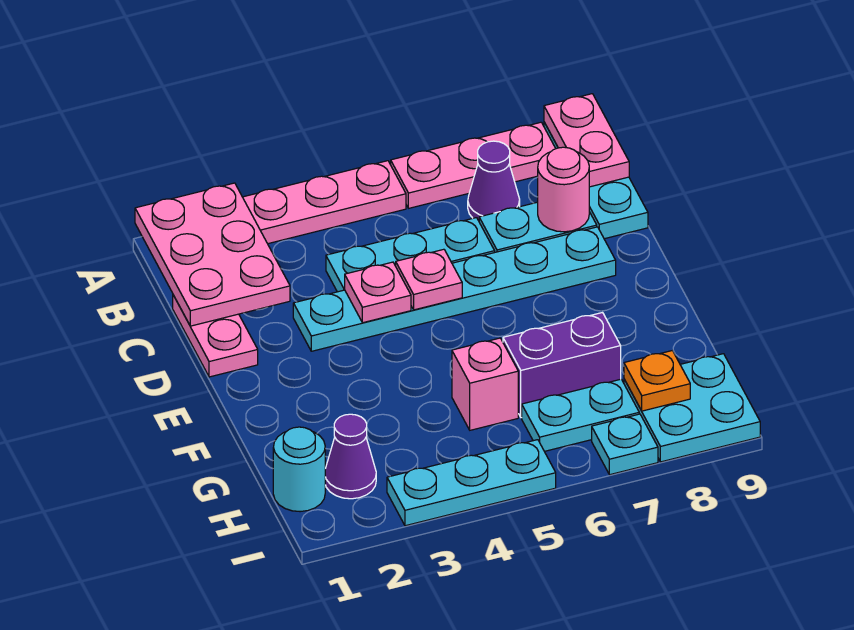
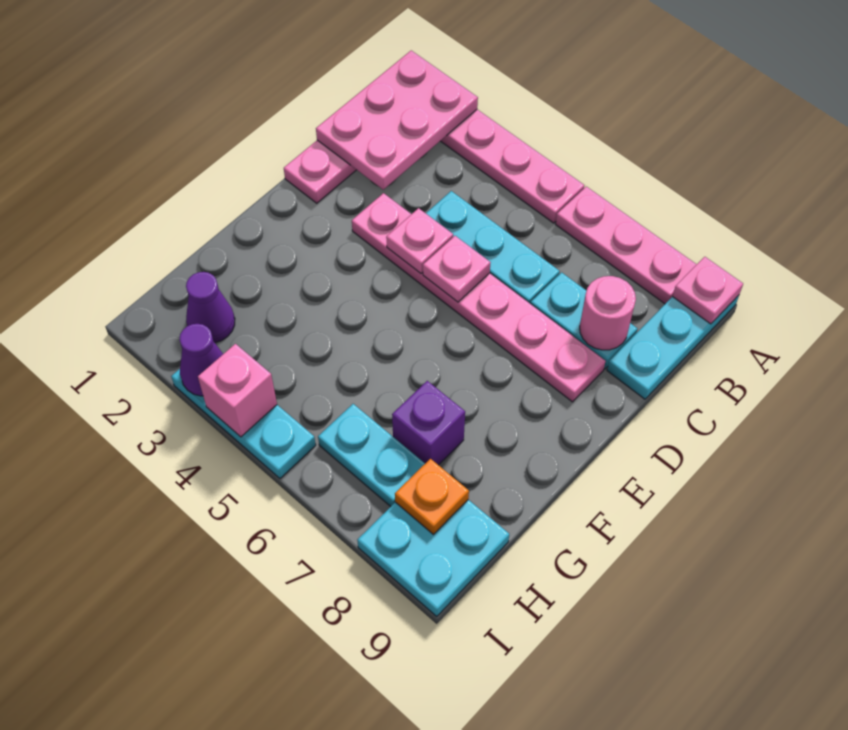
pink plate A9:B9 level 2 -> pink plate A9 level 2
purple cone B7 level 1 -> purple cone I3 level 2
cyan plate D3:D8 level 1 -> pink plate D3:D8 level 1
pink brick G5 level 1 -> pink brick I4 level 2
purple brick G6:G7 level 1 -> purple brick G7 level 1
cyan round brick H1 level 1 -> none
cyan plate I7 level 1 -> none

